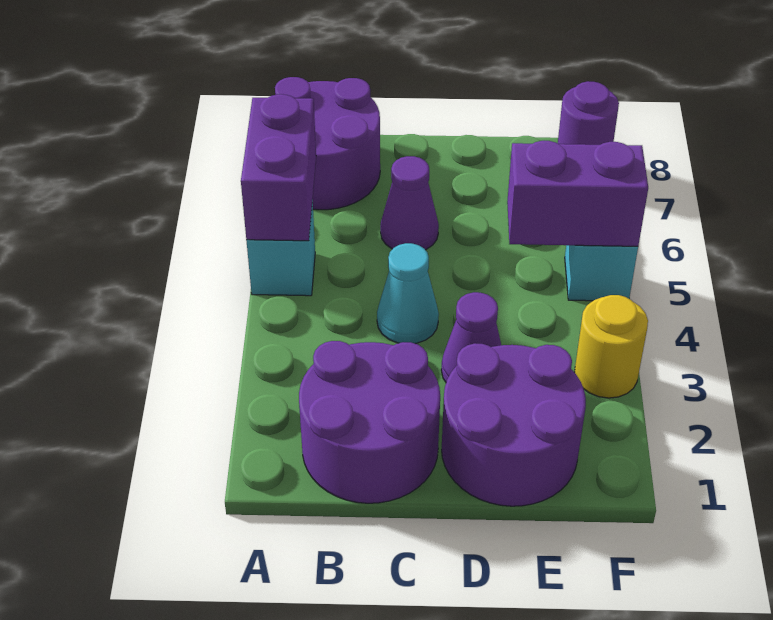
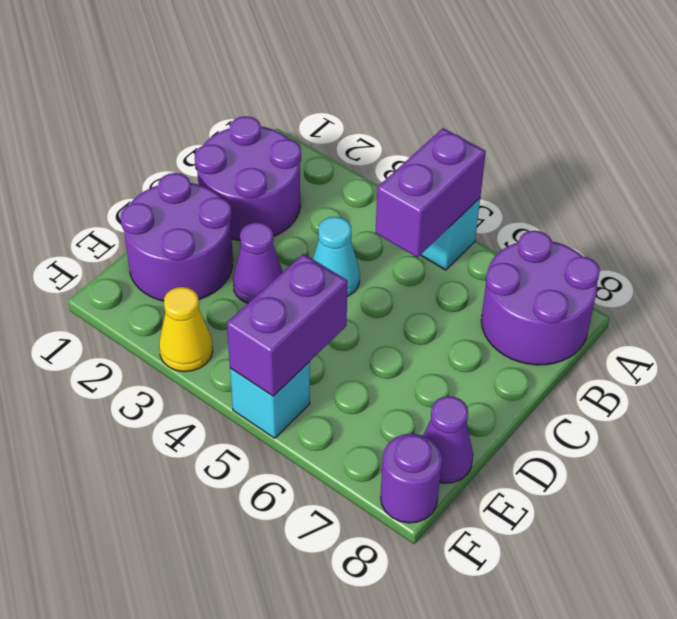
purple brick A5:A6 level 2 -> purple brick A5:B5 level 2
purple cone C6 level 1 -> purple cone E8 level 1
yellow round brick F3 level 1 -> yellow cone F3 level 1

